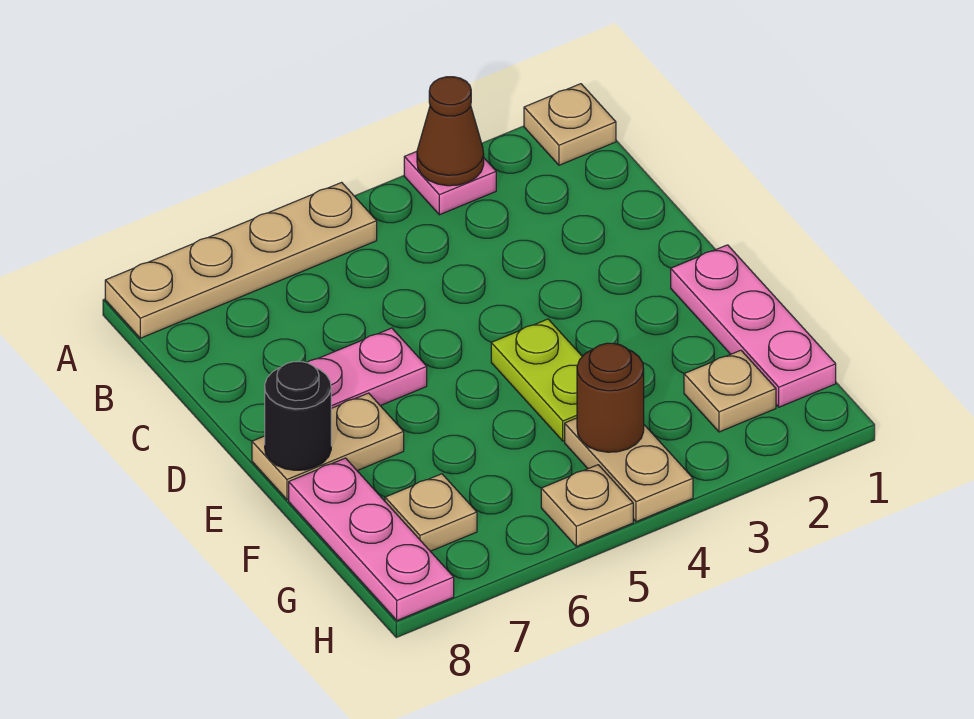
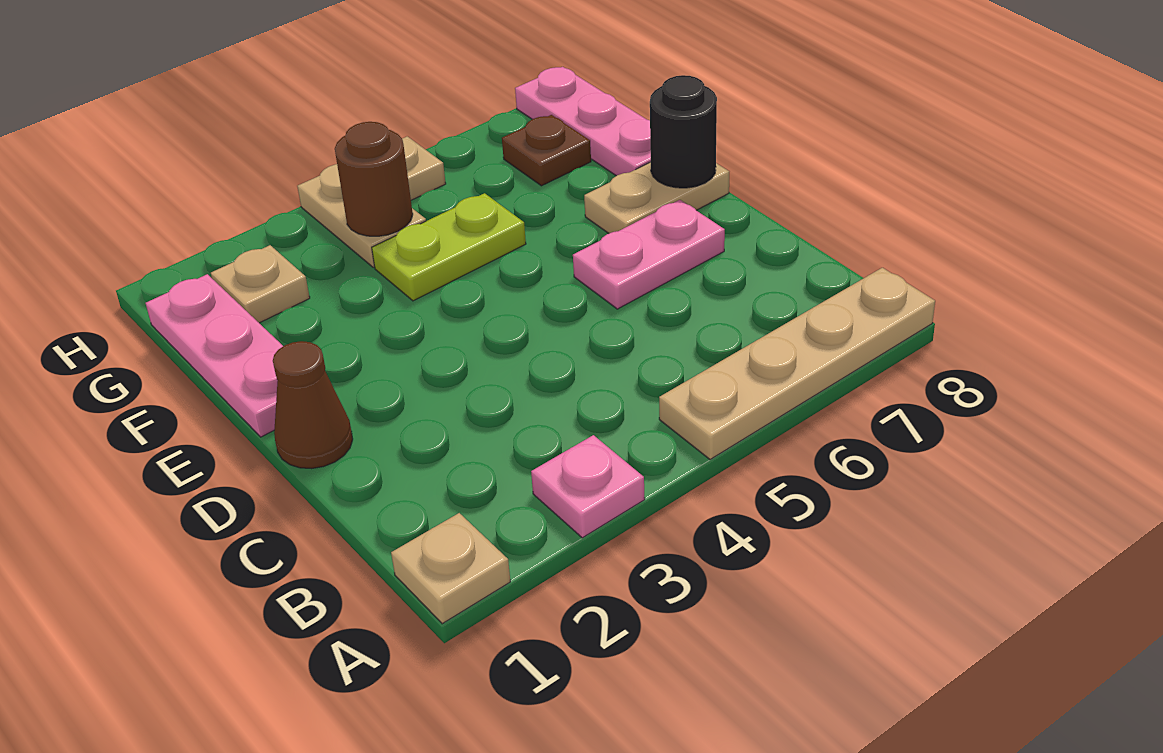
brown cone A3 level 2 -> brown cone D1 level 1
lime plate E4:F4 level 1 -> lime plate F4:F5 level 1
tan plate G7 level 1 -> brown plate G7 level 1

